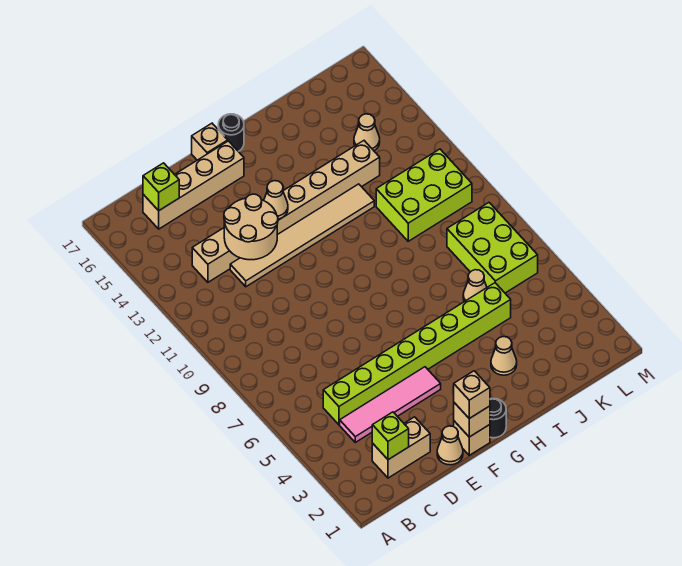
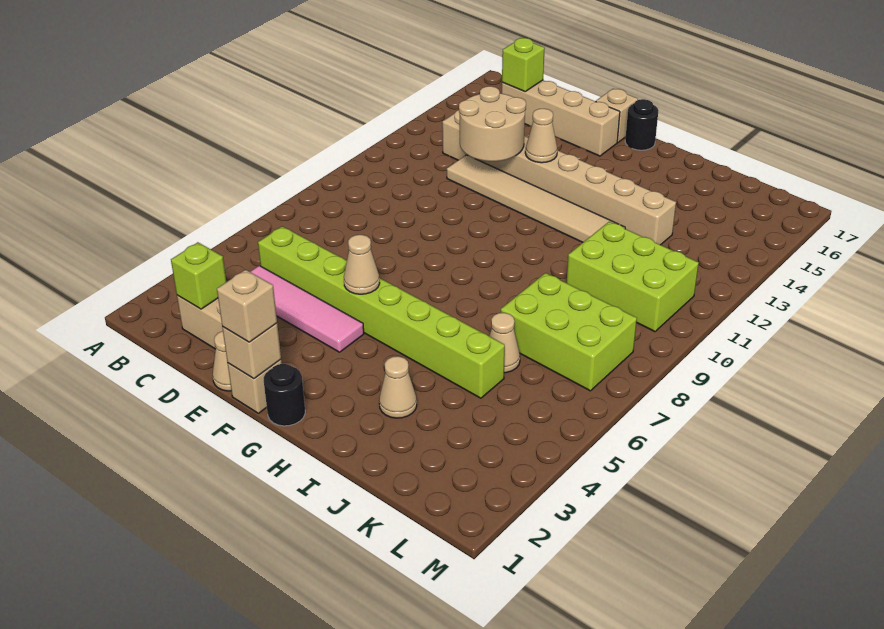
lime brick K6:L8 level 1 -> lime brick J7:L8 level 1
tan cone K14 level 1 -> tan cone F5 level 2

